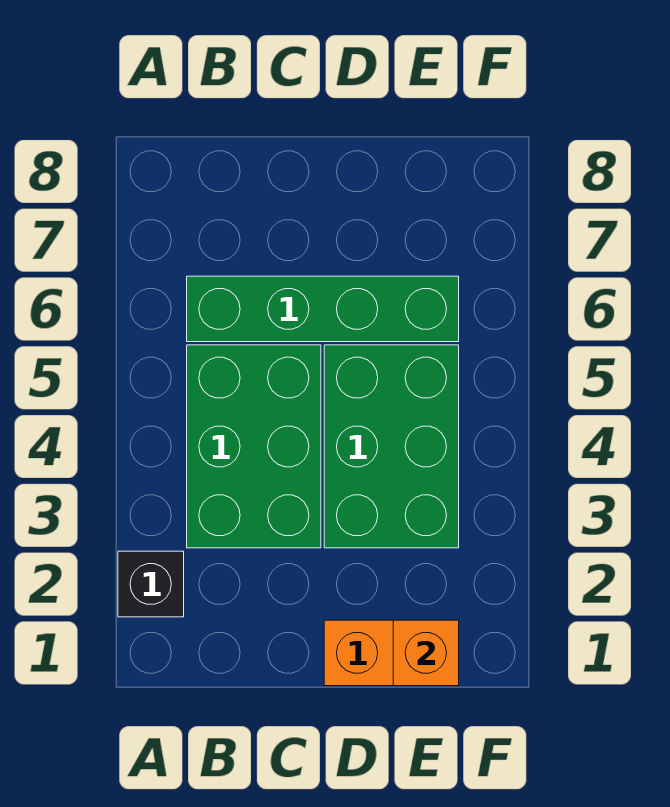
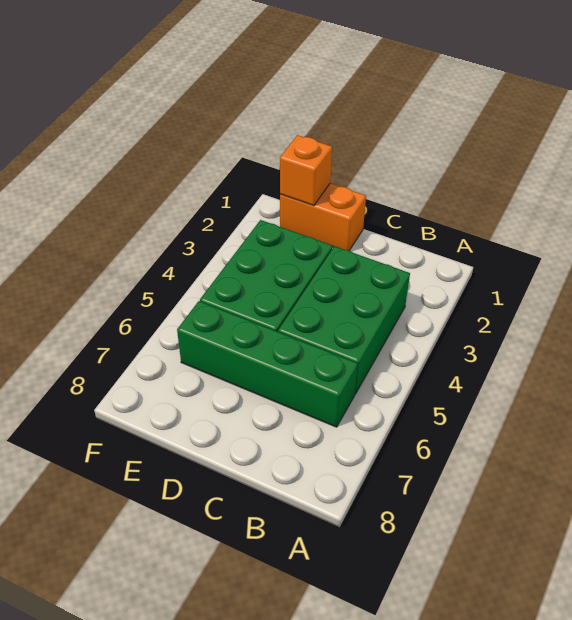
black brick A2 level 1 -> none

